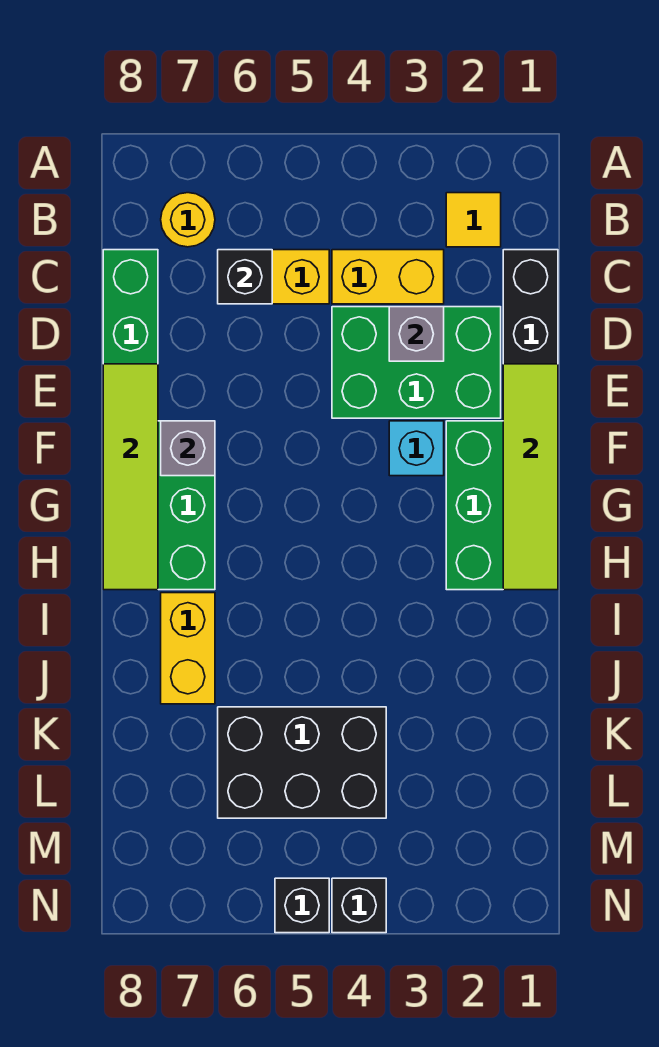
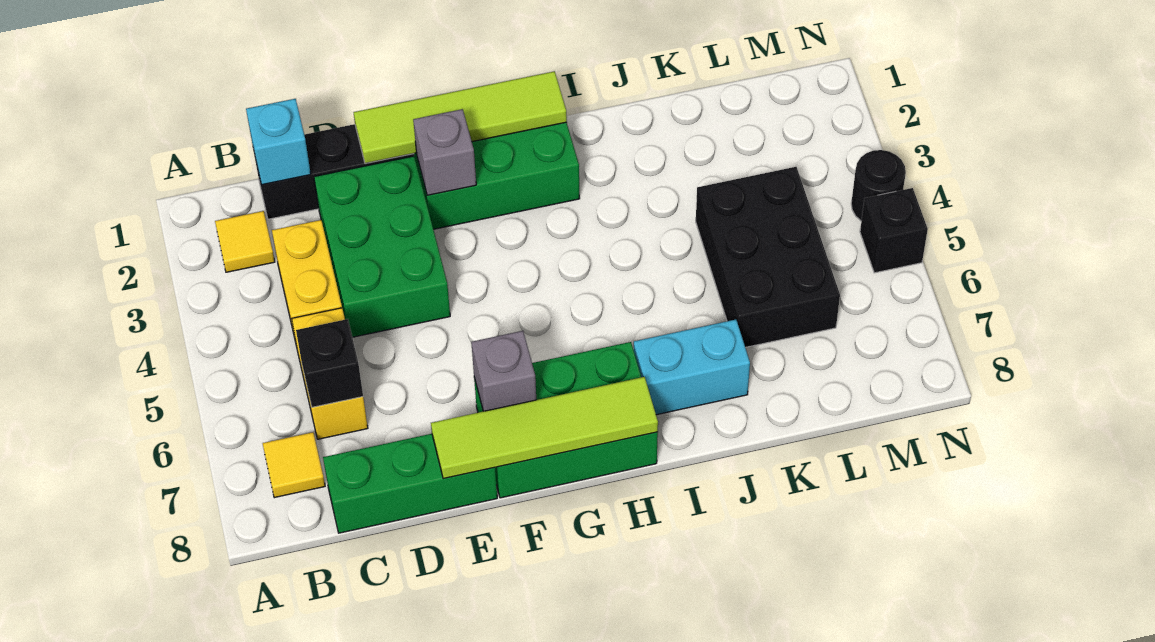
yellow round brick B7 level 1 -> yellow tile B7 level 1
grey brick D3 level 2 -> grey brick F2 level 2
cyan brick F3 level 1 -> cyan brick C1 level 2
yellow brick I7:J7 level 1 -> cyan brick I7:J7 level 1
black brick N4 level 1 -> black round brick N4 level 1

